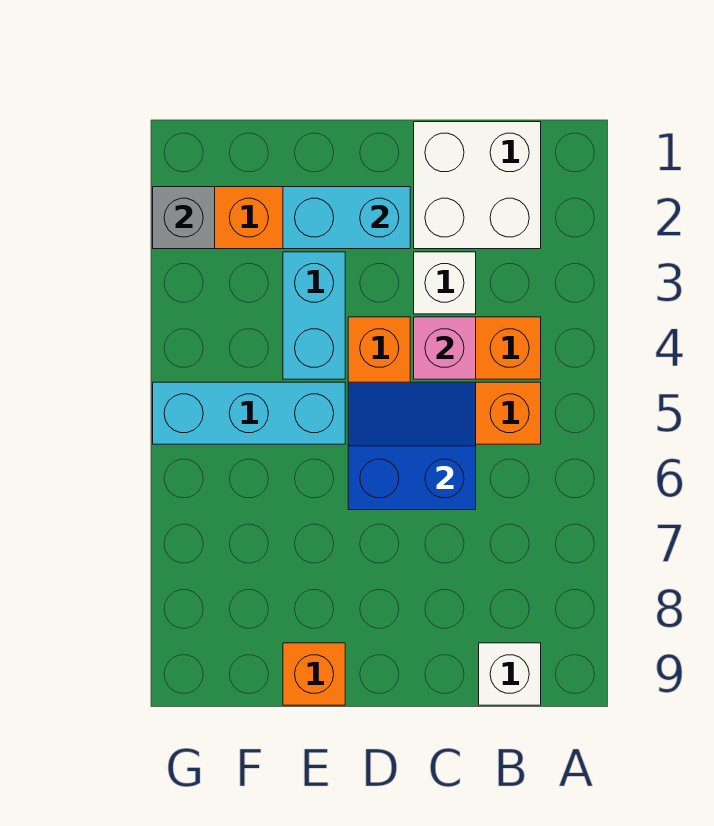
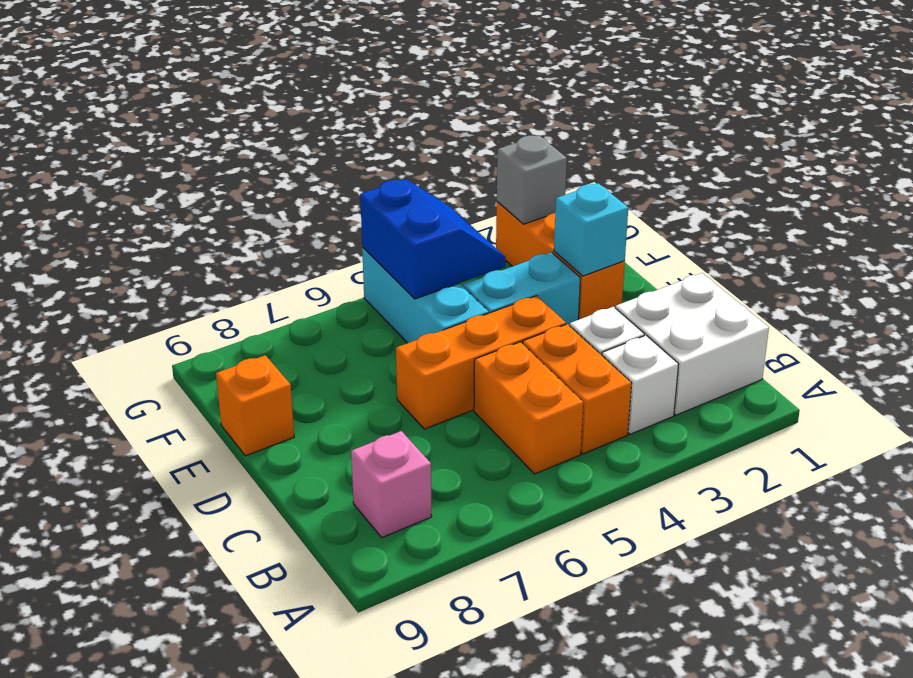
white brick B9 level 1 -> white brick B3 level 1
pink brick C4 level 2 -> pink brick B8 level 1
blue slope C5:D6 level 2 top 6 -> blue slope F4:G5 level 2 top 5
cyan brick D2:E2 level 2 -> cyan brick E2 level 2

